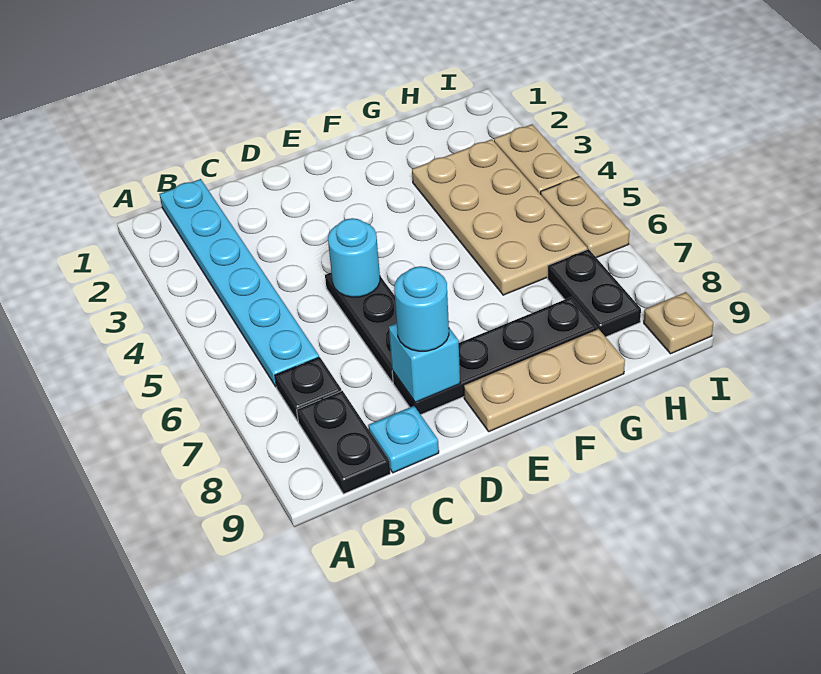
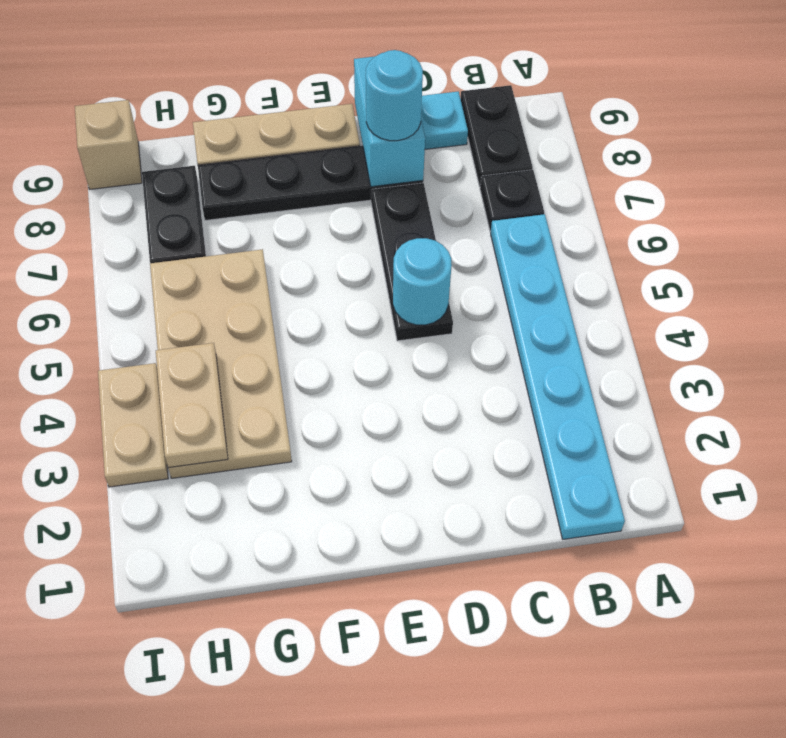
cyan brick D8 level 2 -> cyan brick D8:D9 level 2
tan plate I5:I6 level 1 -> tan plate H3:H4 level 2
tan plate I9 level 1 -> tan brick I9 level 1

